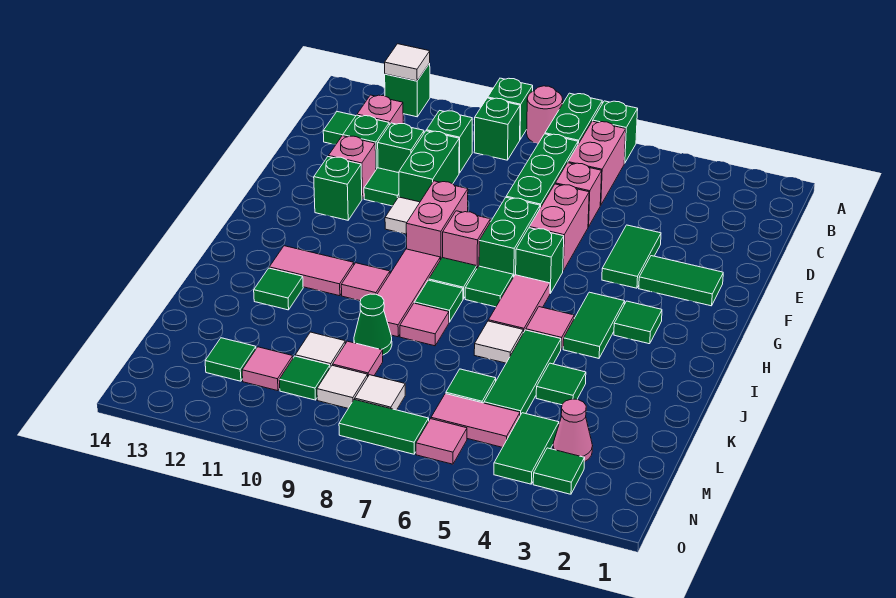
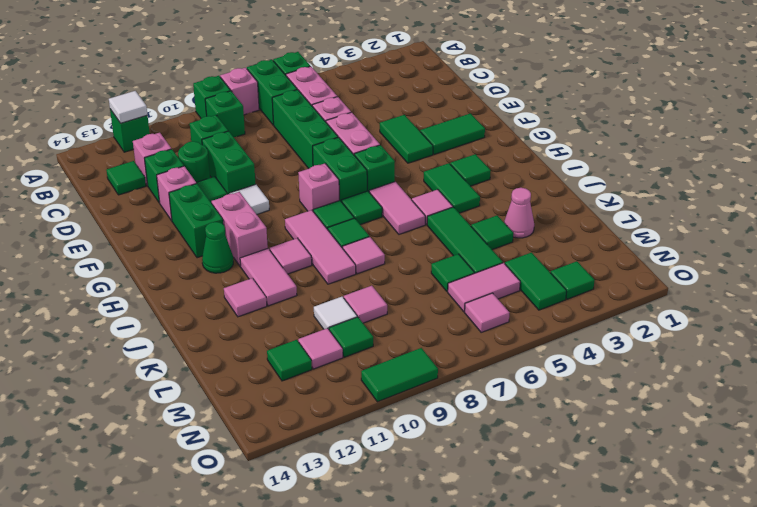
pink round brick A8 level 1 -> pink brick A8 level 1
green brick D11 level 1 -> green round brick D11 level 1
pink brick F9:G9 level 1 -> pink brick G11:H11 level 1
green brick F12 level 1 -> green brick F12:G12 level 1
pink tile I11:I12 level 1 -> pink tile I11:J11 level 1
white tile J6 level 1 -> none
green tile J12 level 1 -> pink tile J12 level 1
green cone K9 level 1 -> green cone H12 level 1
pink cone M3 level 1 -> pink cone K3 level 1
white tile M8 level 1 -> none
white tile M9 level 1 -> none
green tile N7:N8 level 1 -> green tile O9:O10 level 1

